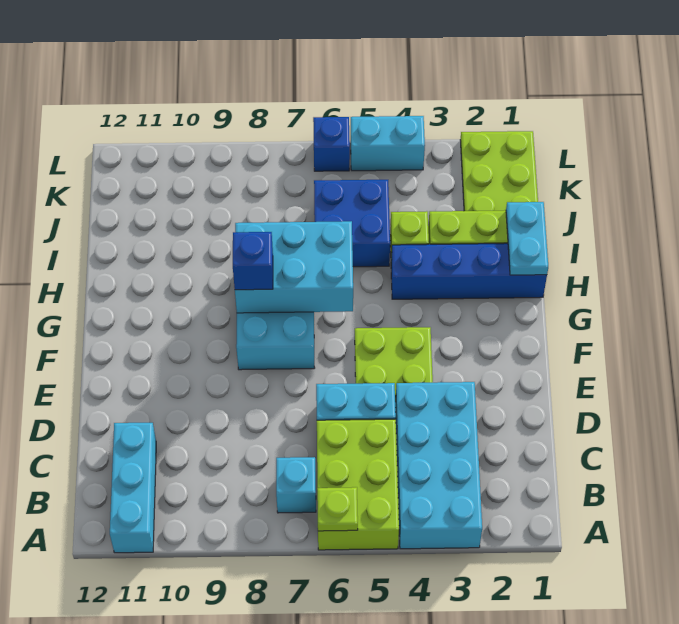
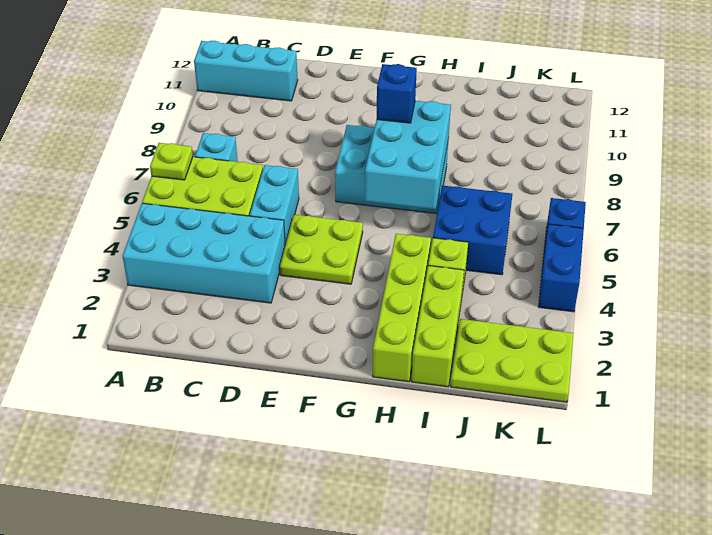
blue brick H1:H4 level 1 -> lime brick H1:H4 level 1
cyan plate H1:I1 level 2 -> none
cyan brick L4:L5 level 1 -> blue brick L4:L5 level 1

